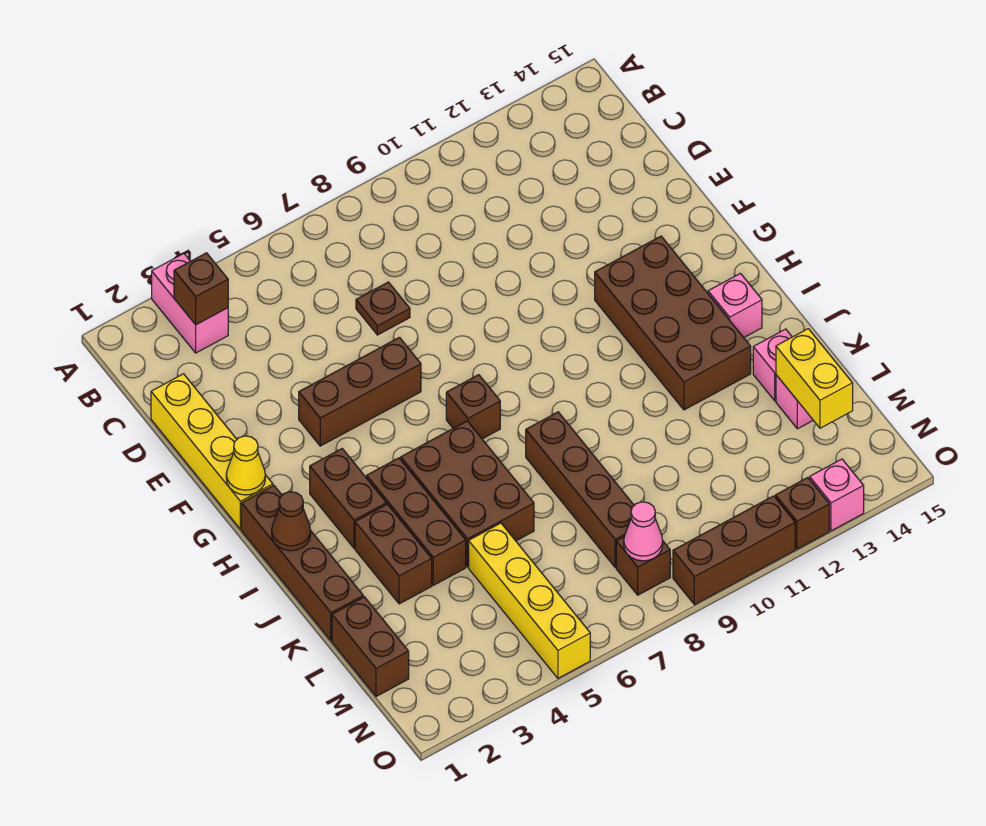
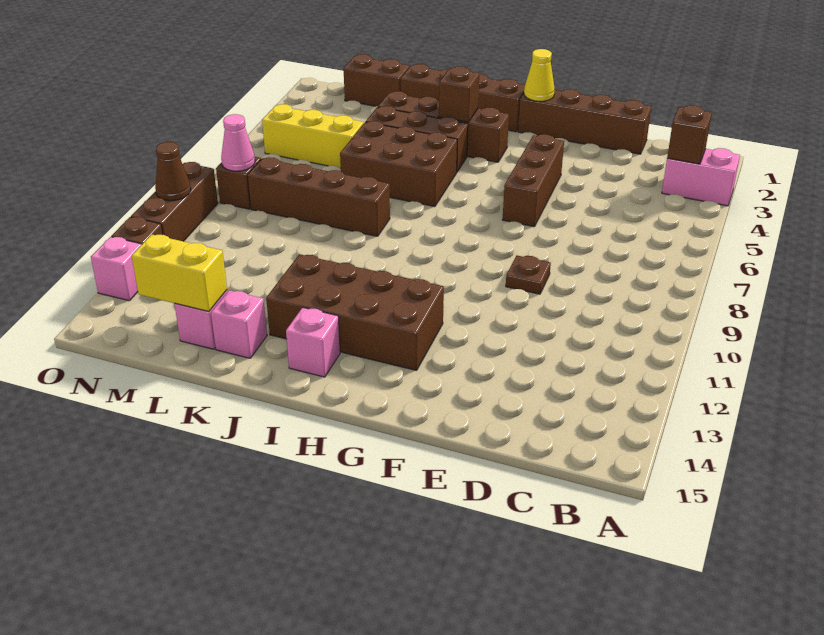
yellow brick D1:G1 level 1 -> brown brick D1:G1 level 1
brown plate D7 level 1 -> brown plate E9 level 1
brown brick H7 level 1 -> brown brick I3 level 2
brown cone I1 level 2 -> brown cone O10 level 2
yellow brick L5:O5 level 1 -> yellow brick L5:N5 level 1

